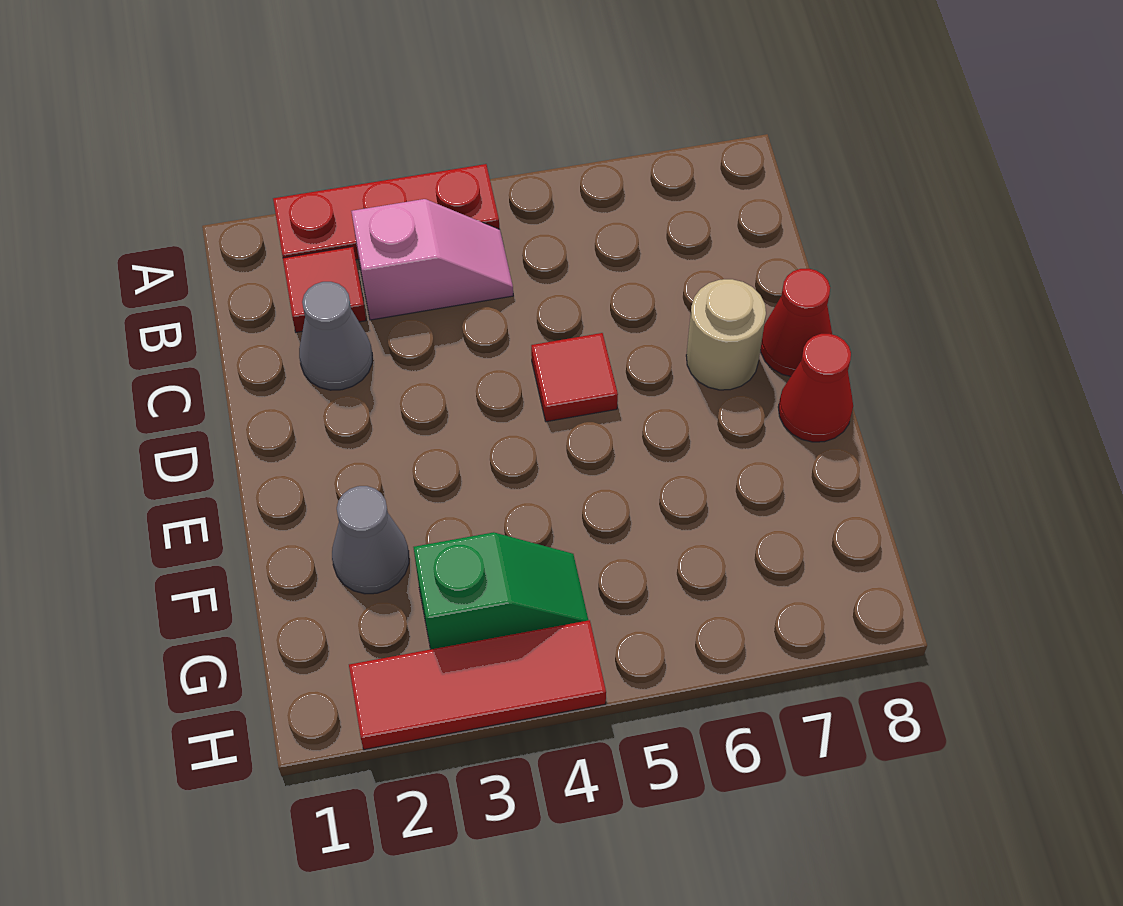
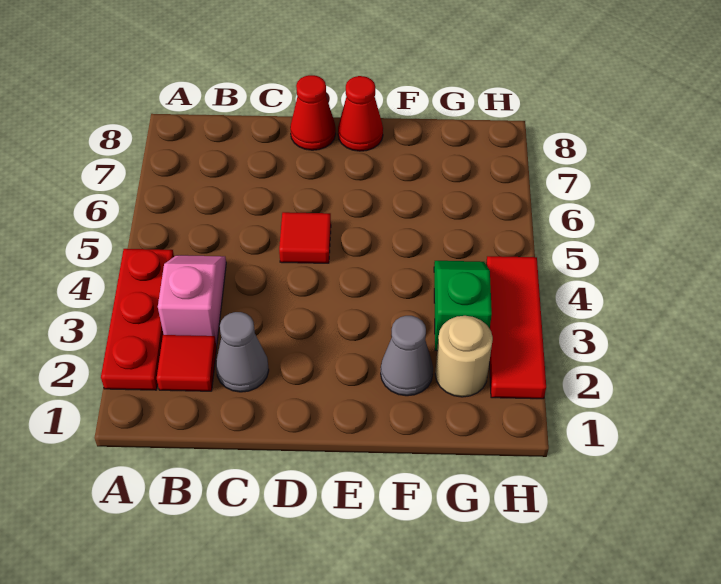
tan round brick D7 level 1 -> tan round brick G2 level 1

